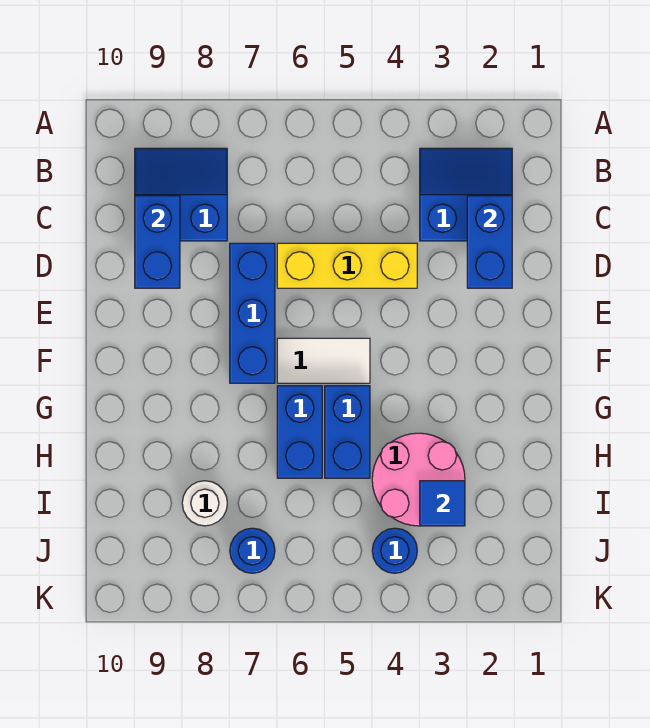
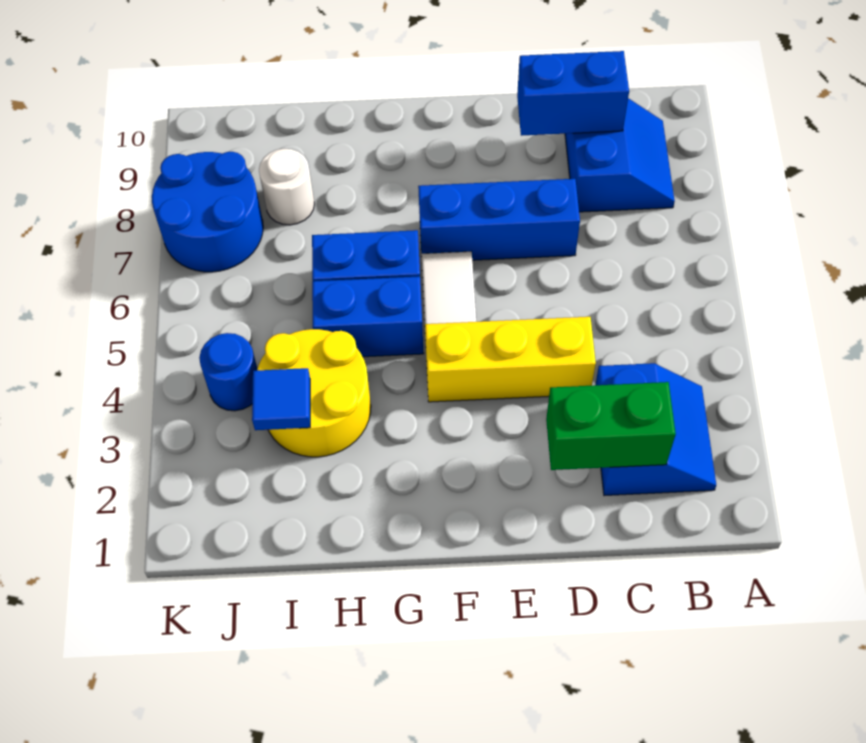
blue brick C2:D2 level 2 -> green brick C2:D2 level 2
yellow brick D4:D6 level 1 -> yellow brick D4:F4 level 1
pink round brick H3:I4 level 1 -> yellow round brick H3:I4 level 1
blue round brick J7 level 1 -> blue round brick J7:K8 level 1

